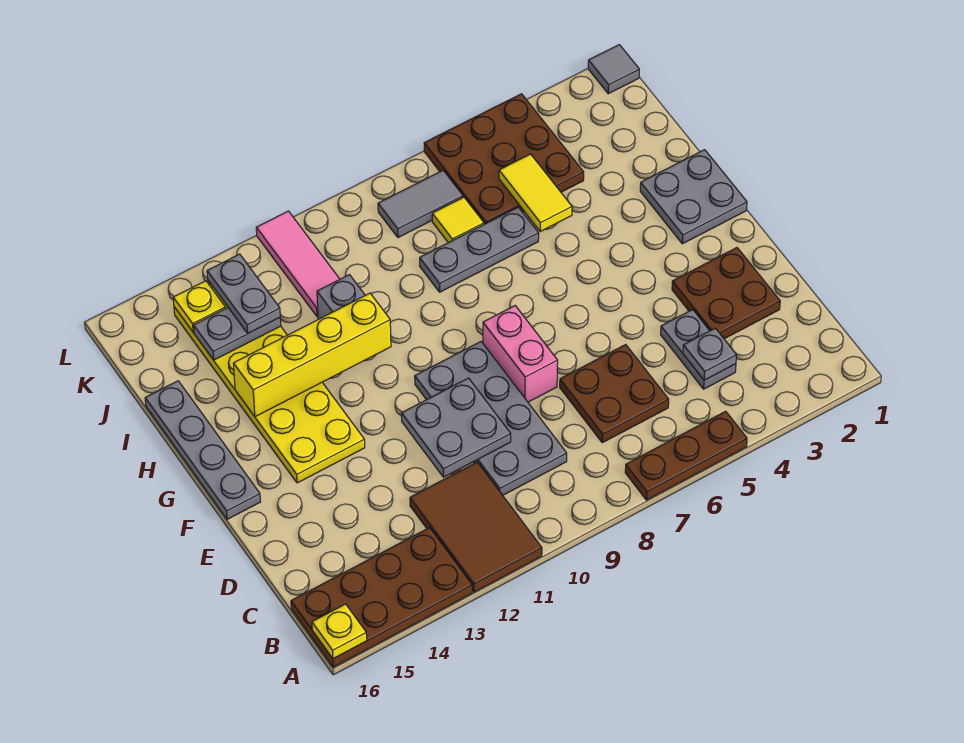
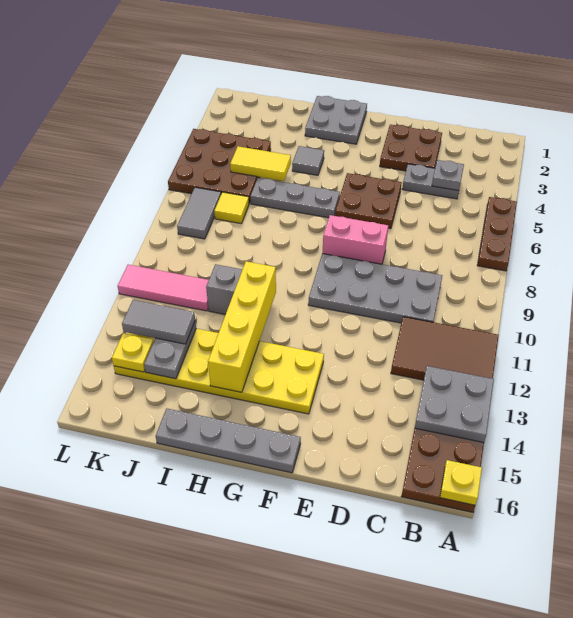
brown plate C6:D7 level 1 -> brown plate E5:F6 level 1
grey plate D10:E11 level 2 -> grey plate A13:B14 level 2
grey plate I6:I8 level 1 -> grey plate G6:I6 level 1
grey plate J13:K13 level 3 -> grey tile J13:K13 level 3
grey tile L1 level 1 -> grey tile H4 level 1

